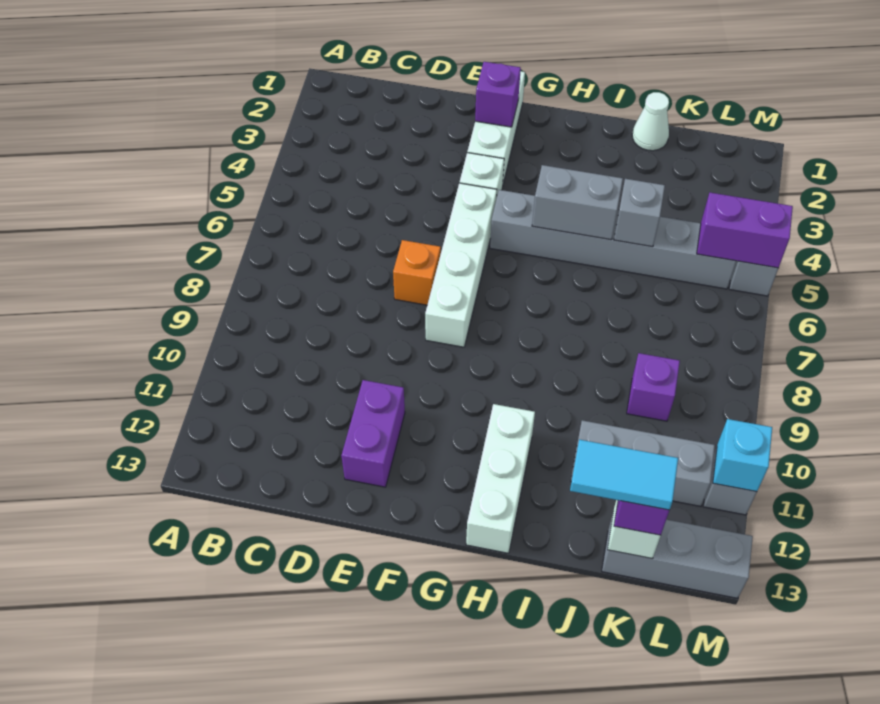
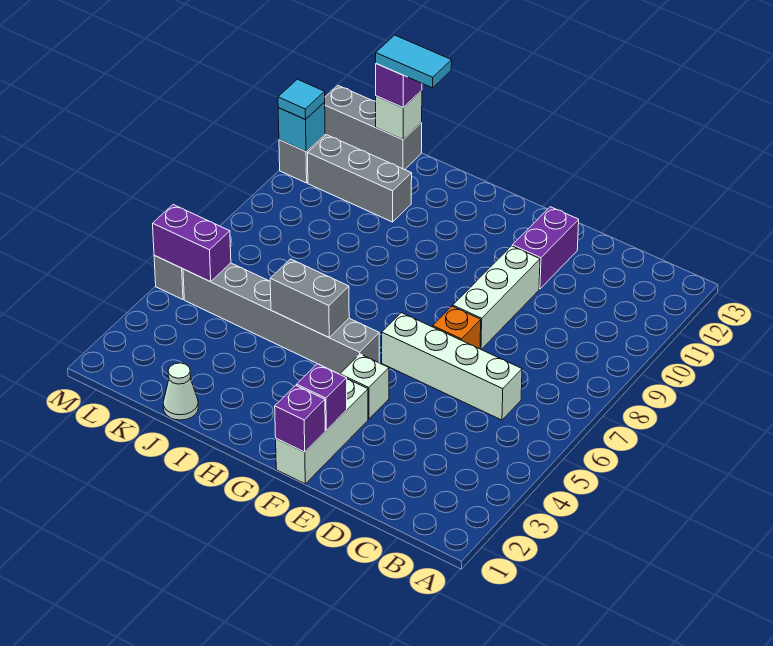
white brick F5:F8 level 1 -> white brick C6:F6 level 1
white brick H11:H13 level 1 -> white brick E8:E10 level 1
grey brick J5 level 2 -> none
purple brick K9 level 1 -> purple brick F1 level 2
none -> cyan tile M11 level 3

